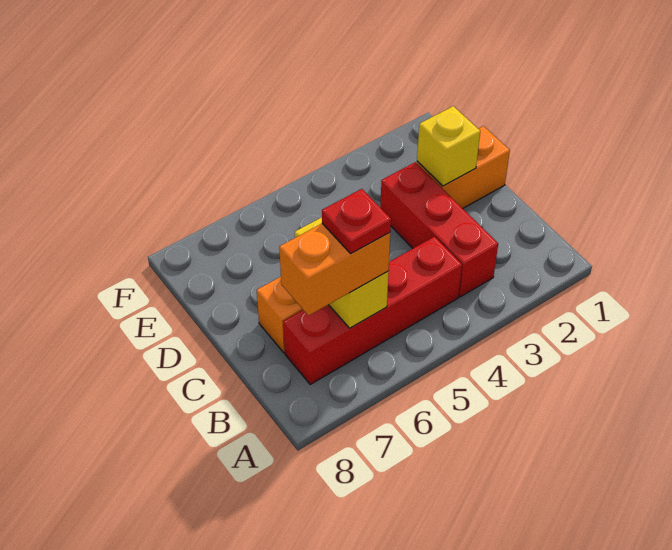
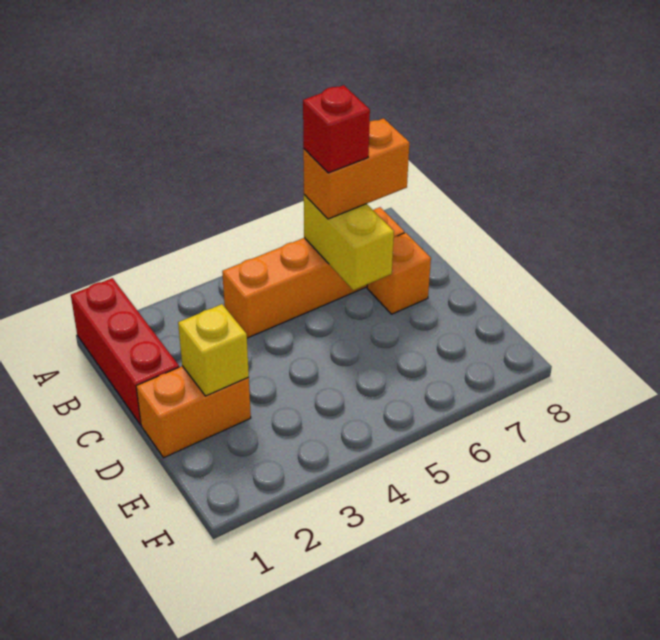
red brick B3:D3 level 1 -> red brick A1:C1 level 1
red brick B4:B7 level 1 -> orange brick B4:B7 level 1
red plate B6 level 4 -> red brick B6 level 4

